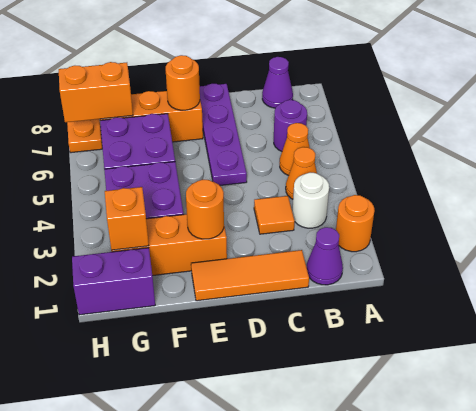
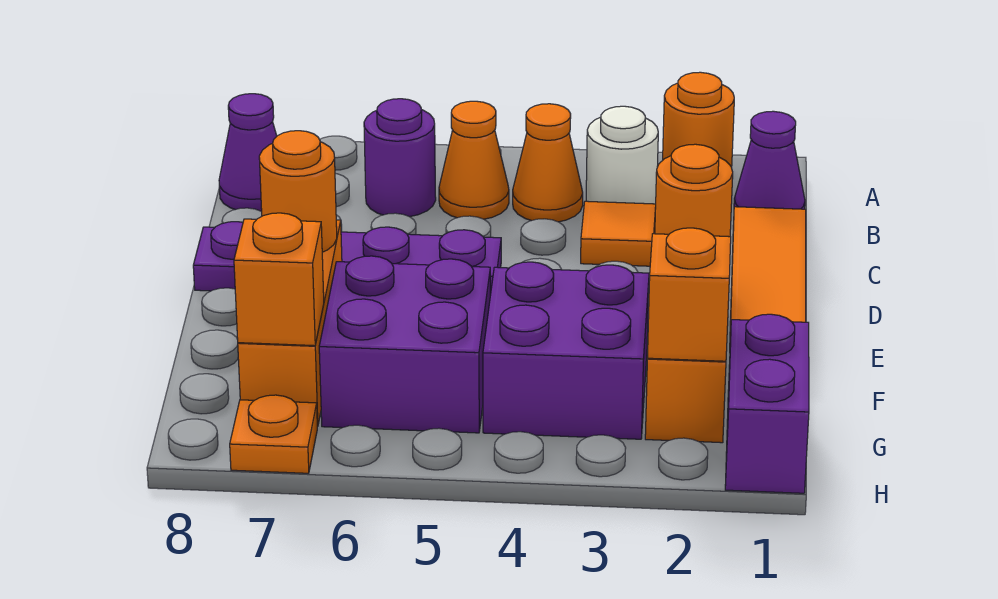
orange brick G7:H7 level 2 -> orange brick G7 level 2

